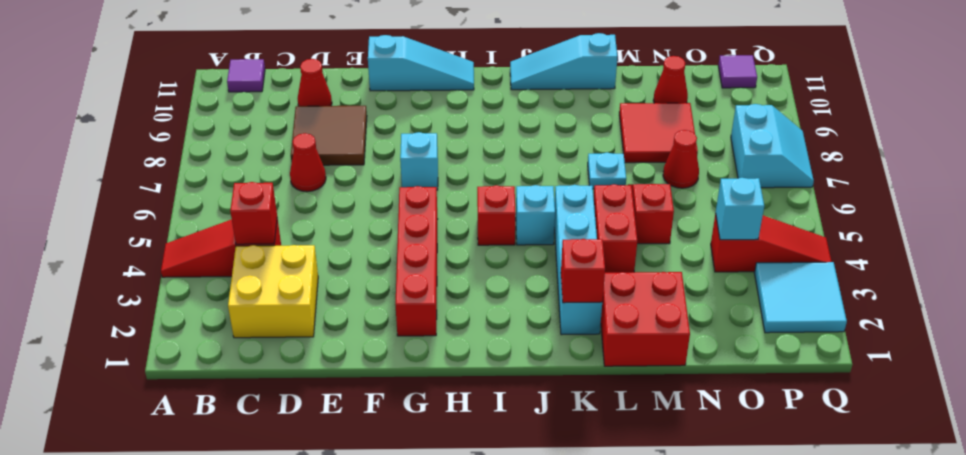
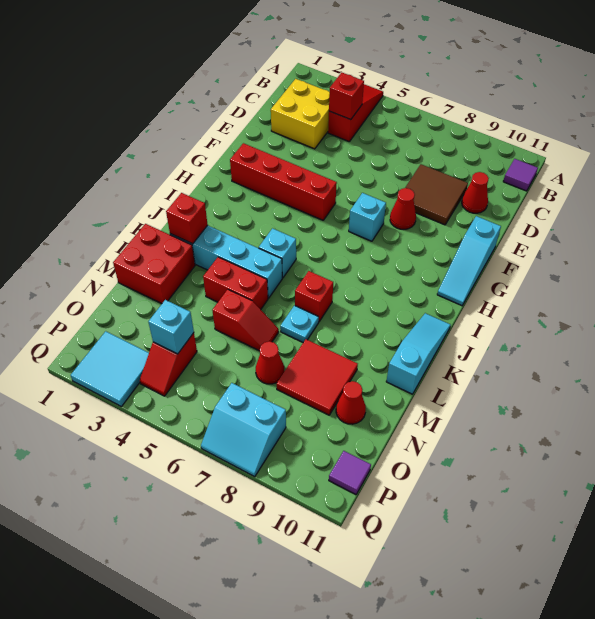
red cone D7 level 1 -> red cone F8 level 1
red brick I5 level 1 -> red brick K7 level 1
red slope O4:Q4 level 1 top O -> red slope O4:P4 level 1 top O

